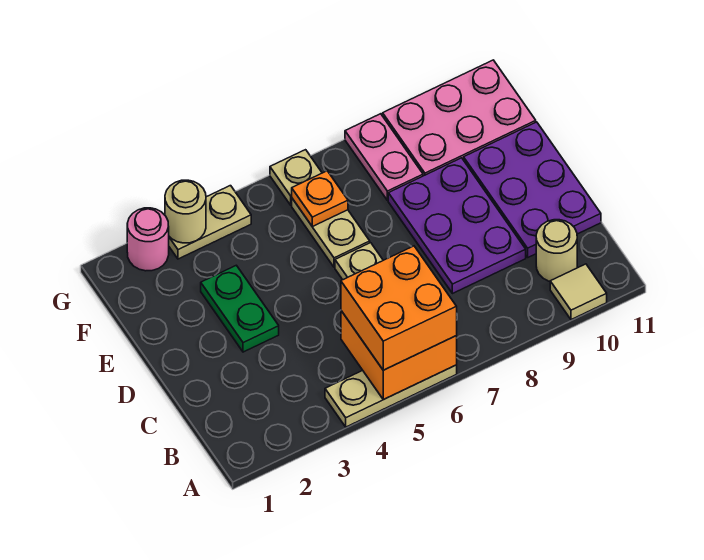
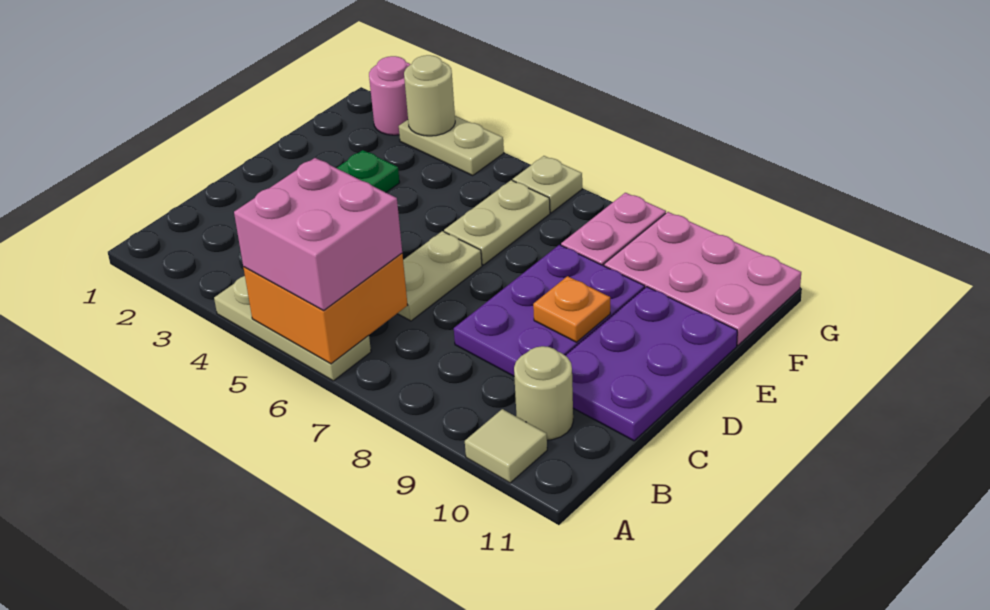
orange brick A5:B6 level 3 -> pink brick A5:B6 level 3
orange plate F6 level 2 -> orange plate D9 level 2

